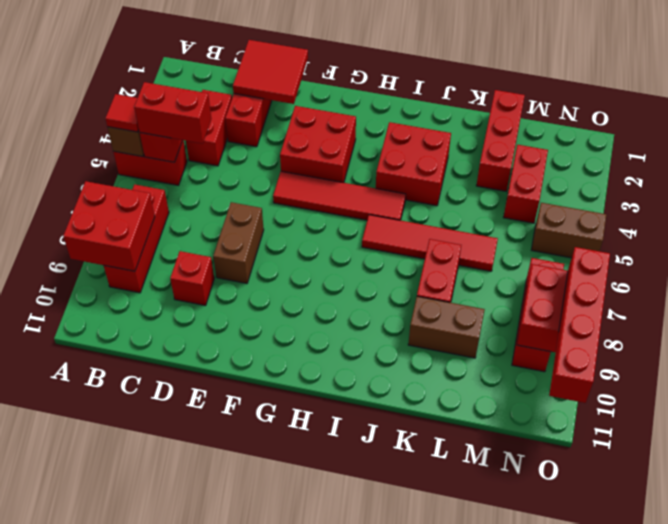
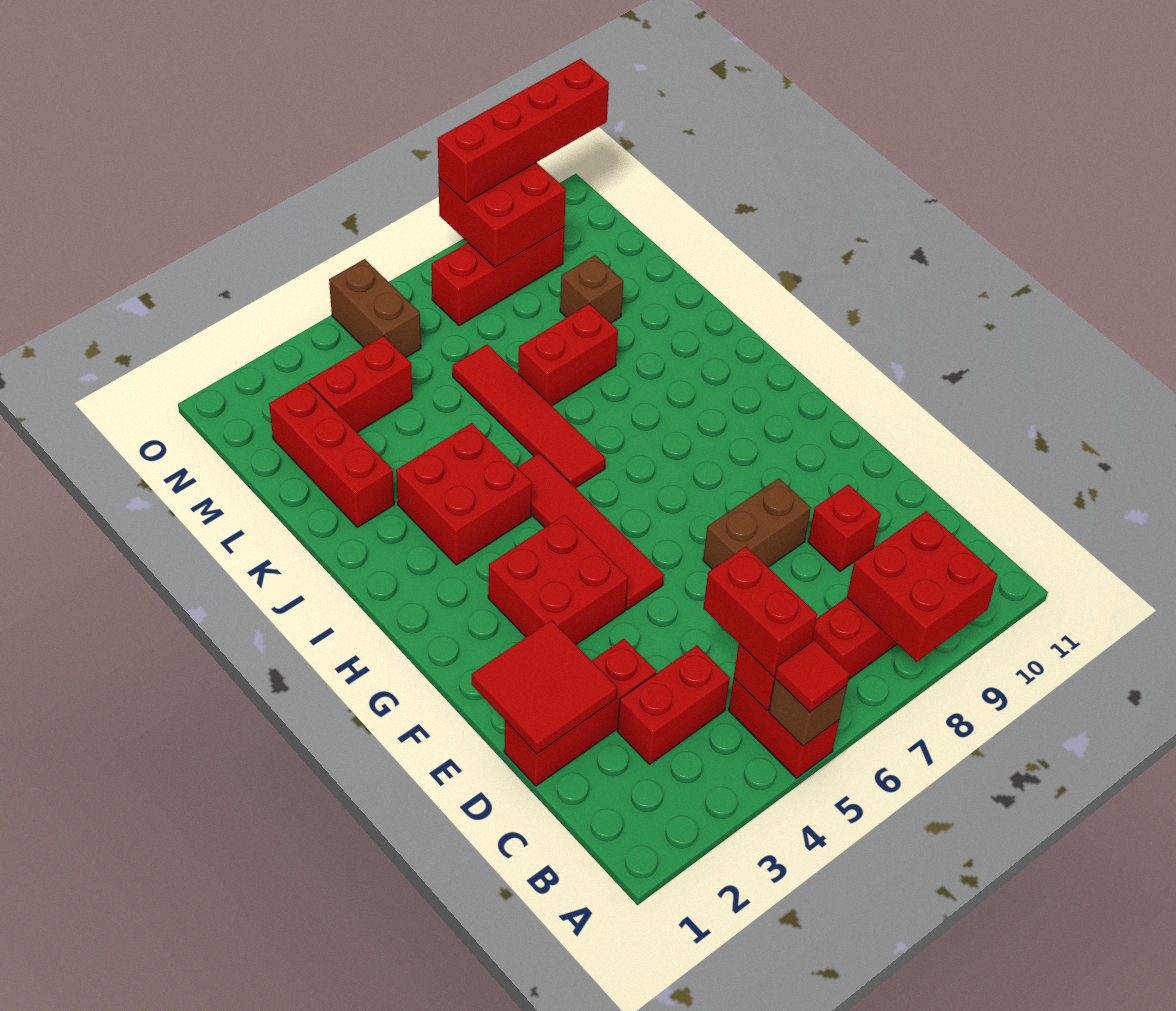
brown brick K9:L9 level 1 -> brown brick L9 level 1
red brick L1:L3 level 1 -> red brick K2:M2 level 1

